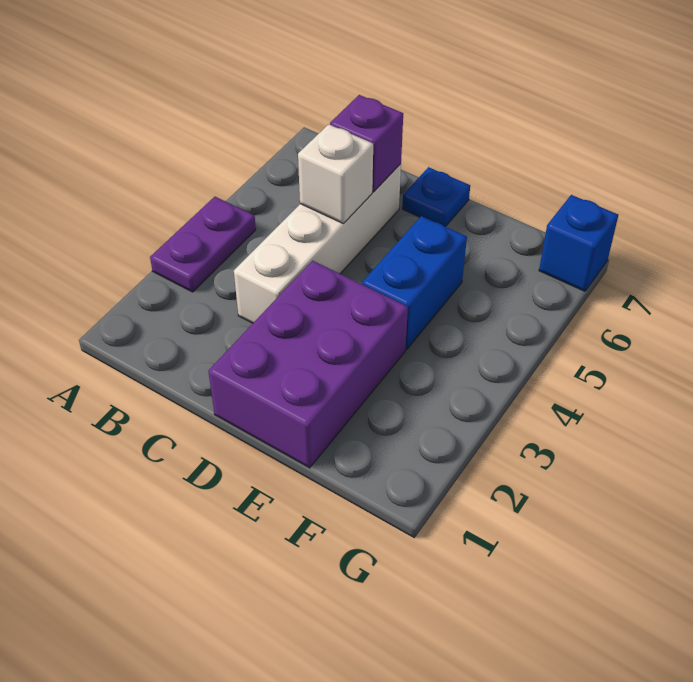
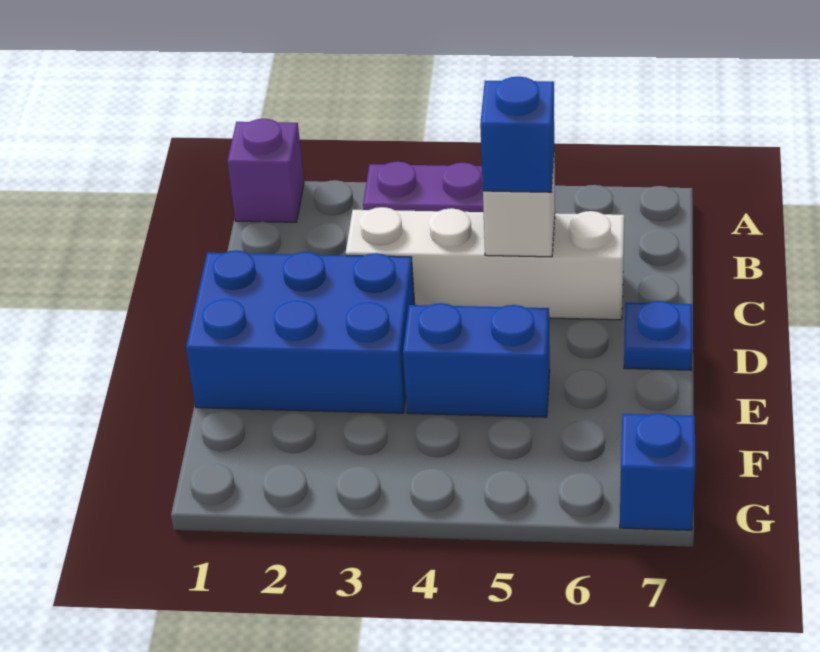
none -> blue brick C5 level 3
purple brick C6 level 2 -> purple brick A1 level 1
purple brick D1:E3 level 1 -> blue brick D1:E3 level 1

